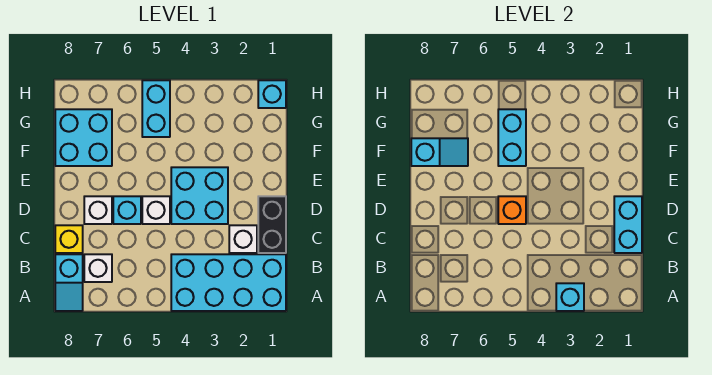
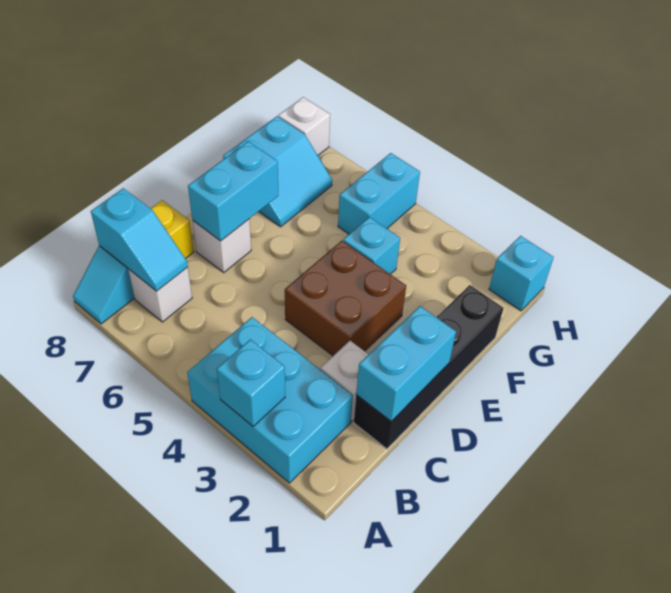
cyan brick A1:B4 level 1 -> cyan brick A2:B4 level 1
black brick C1:D1 level 1 -> black brick C1:F1 level 1
cyan brick D3:E4 level 1 -> brown brick D3:E4 level 1
white brick D5 level 1 -> white brick H8 level 1
orange brick D5 level 2 -> none
cyan brick D6 level 1 -> cyan brick F4 level 1
cyan brick F5:G5 level 2 -> cyan brick D7:E7 level 2
cyan brick F7:G8 level 1 -> cyan slope F7:G8 level 1 top 8
cyan slope F7:F8 level 2 top 8 -> cyan slope B7:B8 level 2 top 8

